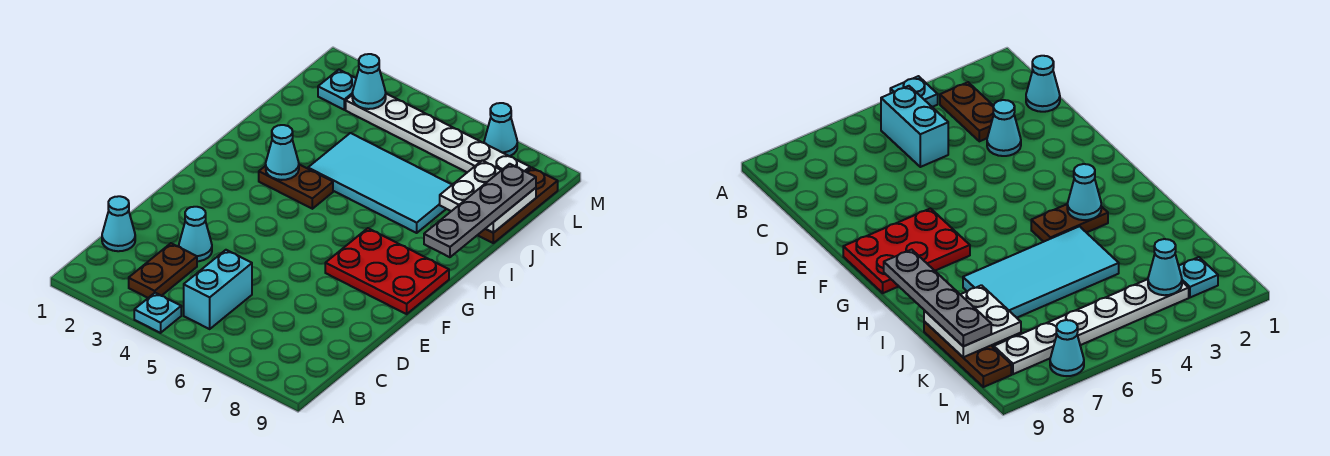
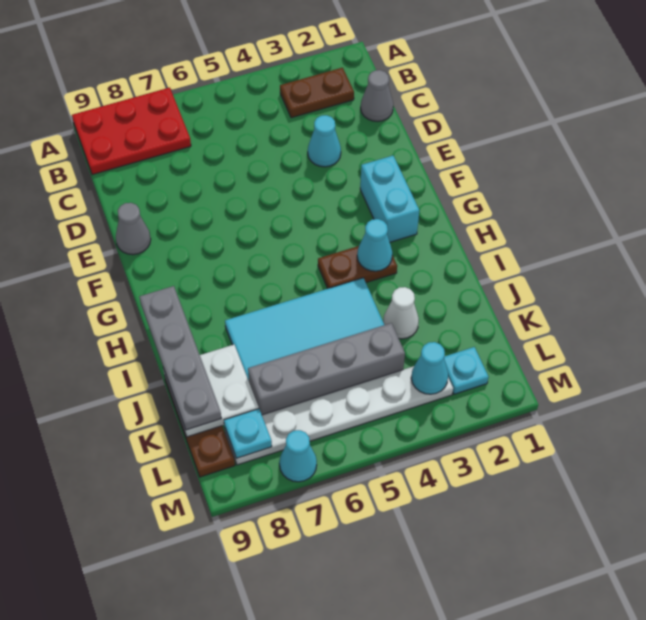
cyan plate A4 level 1 -> cyan plate L8 level 2
brown plate B3:C3 level 1 -> brown plate B2:B3 level 1
cyan brick B5:C5 level 1 -> cyan brick F2:G2 level 1
cyan cone C1 level 1 -> grey cone C1 level 1
none -> grey cone E9 level 1
red plate F7:G9 level 1 -> red plate A7:B9 level 1
none -> white cone J3 level 1
none -> grey brick K4:K7 level 1

